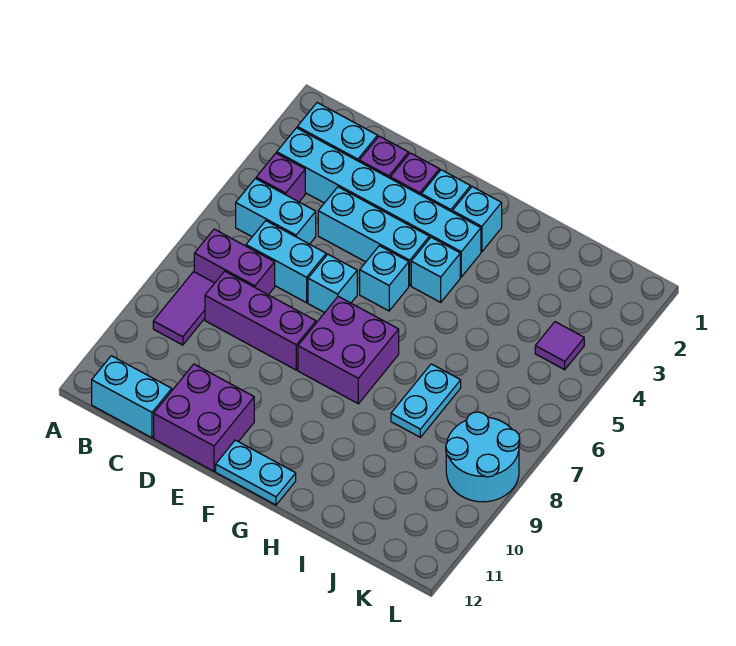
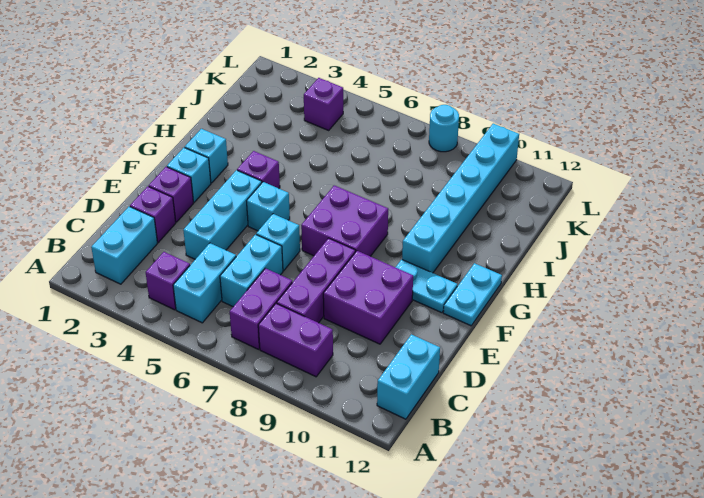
cyan brick B3:G3 level 1 -> cyan brick G10:L10 level 1
purple tile B8:B9 level 1 -> purple brick B8:B9 level 1
purple brick D11:E12 level 1 -> purple brick D9:E10 level 1
cyan brick G4 level 1 -> purple brick G4 level 1
cyan plate I7:I8 level 1 -> cyan plate F10:F11 level 1
purple tile K4 level 1 -> purple brick K4 level 1
cyan round brick K8:L9 level 1 -> cyan round brick L8 level 1

